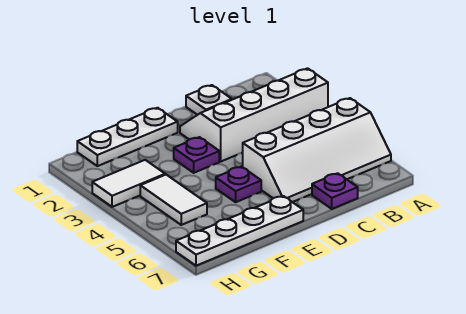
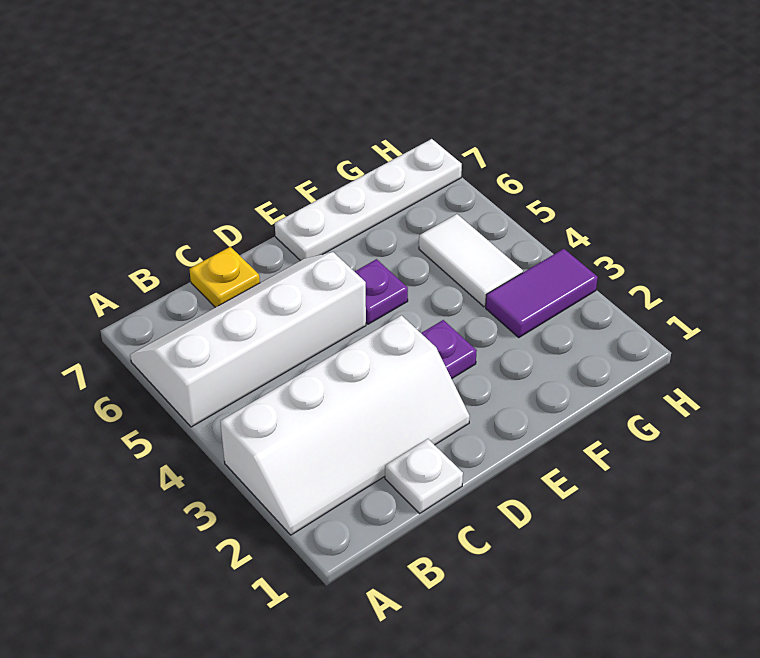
purple plate C7 level 1 -> yellow plate C7 level 1
white plate E1:G1 level 1 -> none
white tile G3:H3 level 1 -> purple tile G3:H3 level 1

